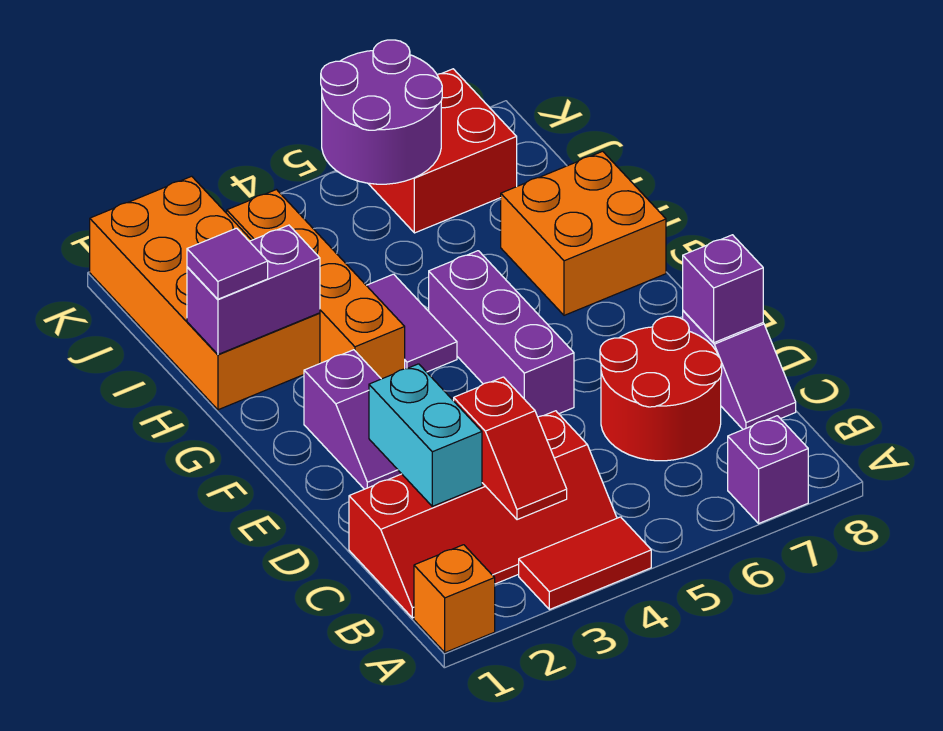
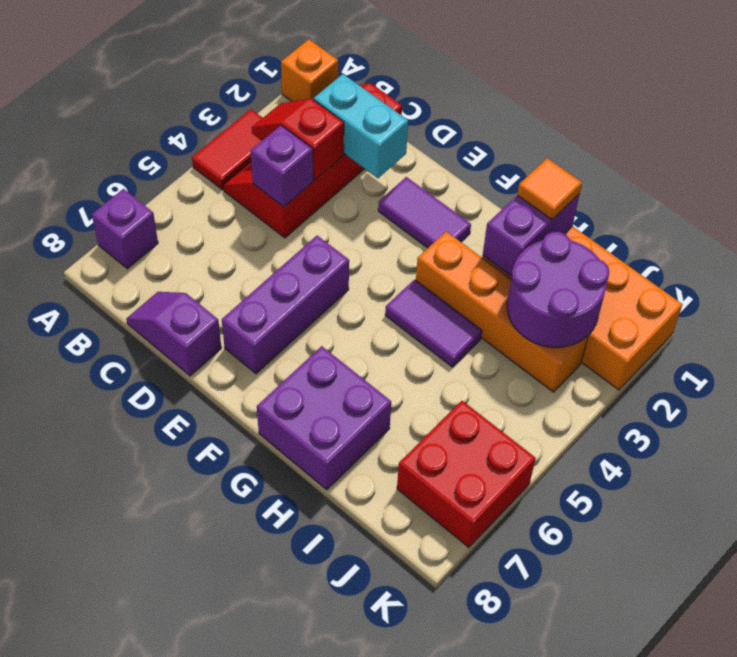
red round brick C6:D7 level 1 -> none
purple brick D8 level 2 -> purple brick C4 level 2
purple slope E2:F2 level 1 top F -> purple tile E2:F2 level 1
purple brick E5:G5 level 1 -> purple brick E5:E7 level 1
orange brick G7:H8 level 1 -> purple brick G7:H8 level 1
purple tile H1 level 3 -> orange tile H1 level 3
purple round brick J5:K6 level 2 -> purple round brick I2:J3 level 2

